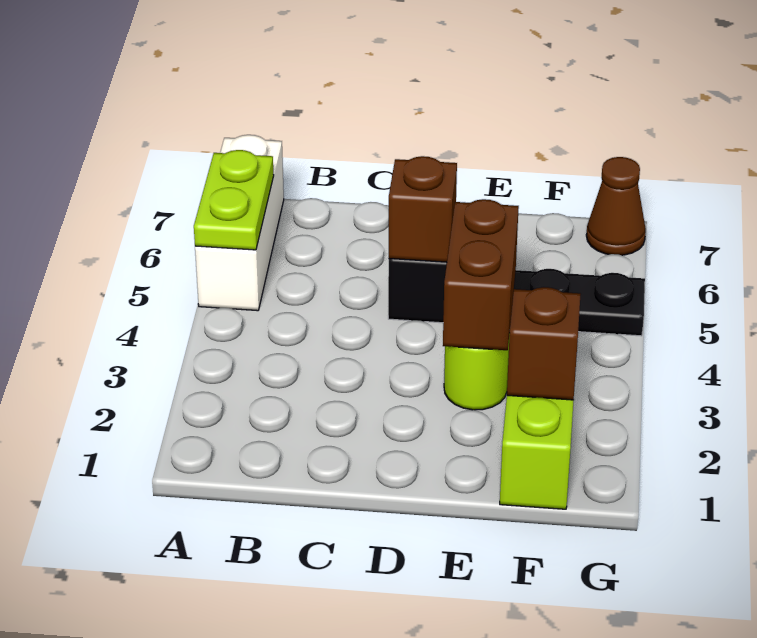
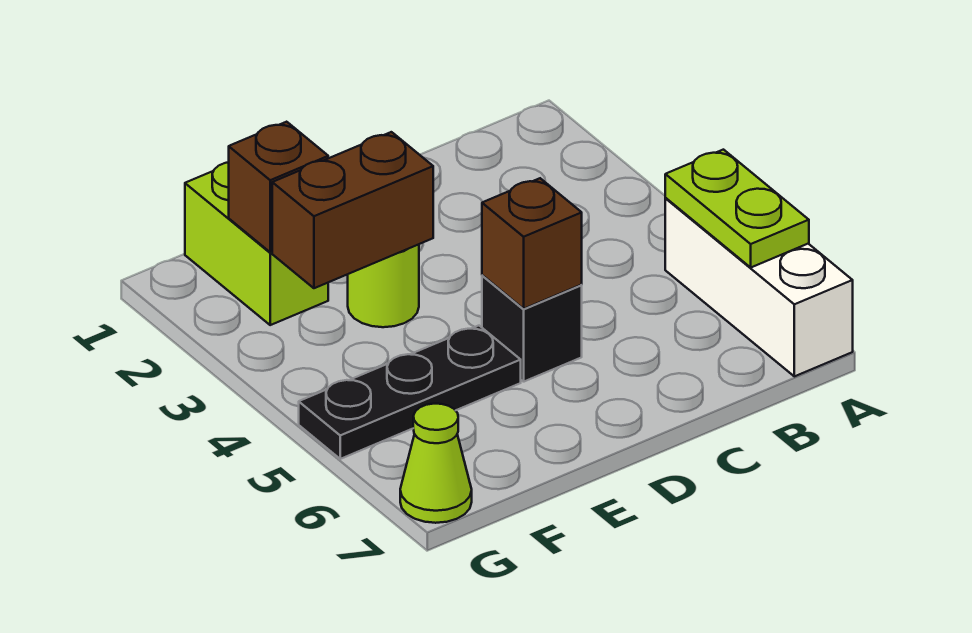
brown brick E3:E4 level 2 -> brown brick E3:F3 level 2
brown cone G7 level 1 -> lime cone G7 level 1

